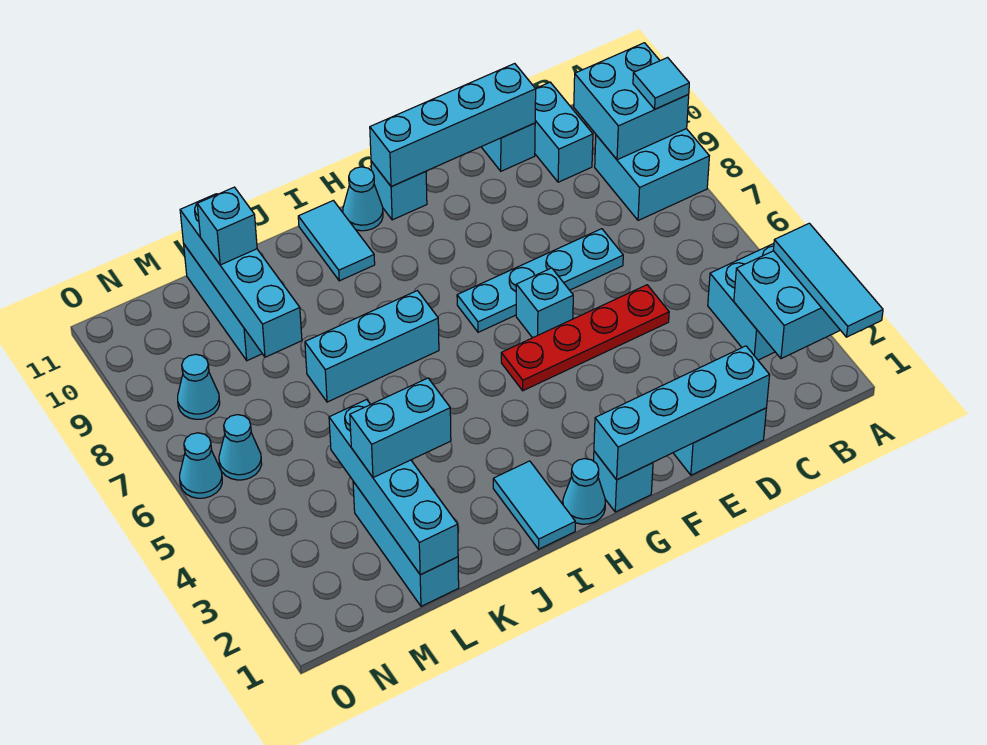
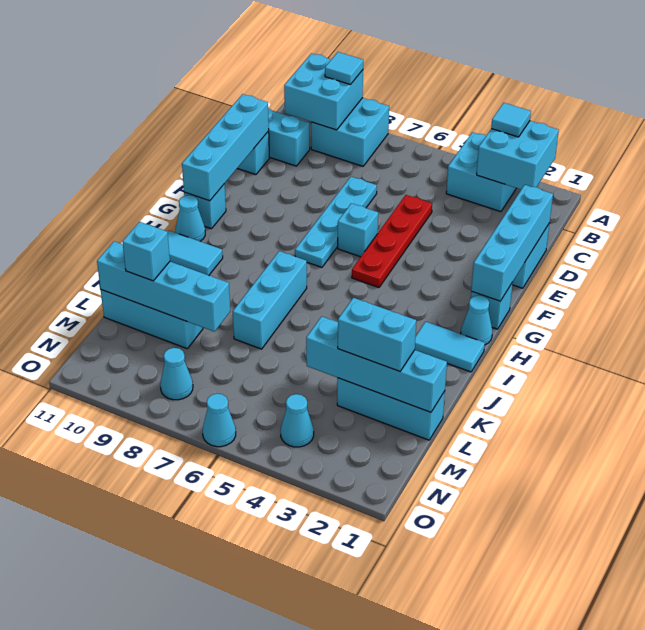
cyan tile A1:A3 level 3 -> cyan tile A3 level 3
cyan brick K3:L3 level 3 -> cyan brick L2:L3 level 3
cyan cone N6 level 1 -> cyan cone N4 level 1

